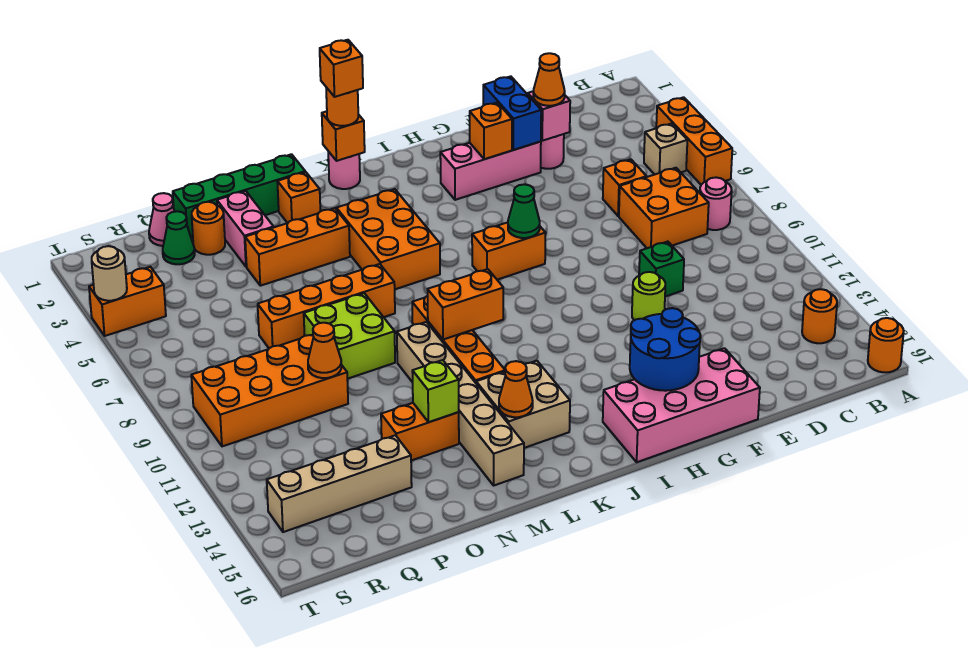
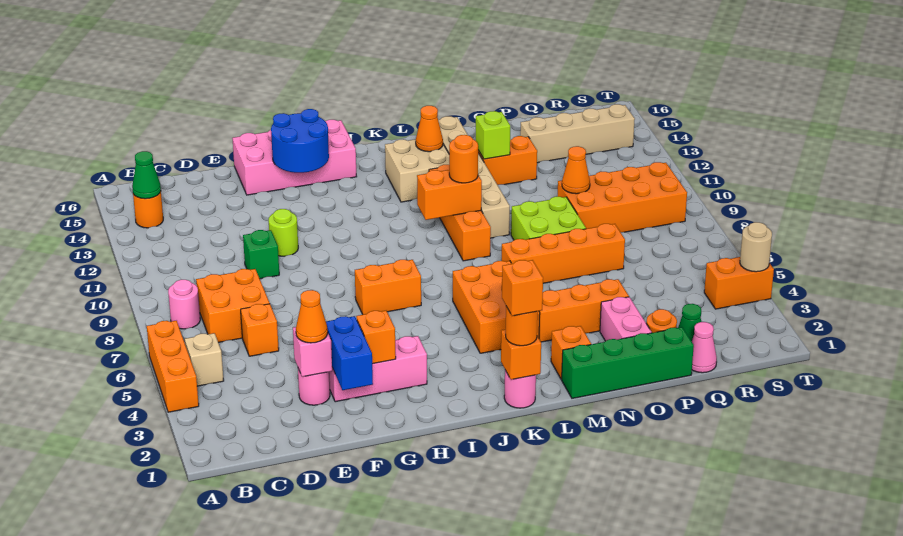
orange round brick A16 level 1 -> orange round brick L10 level 3
green cone H7 level 2 -> green cone B14 level 2

